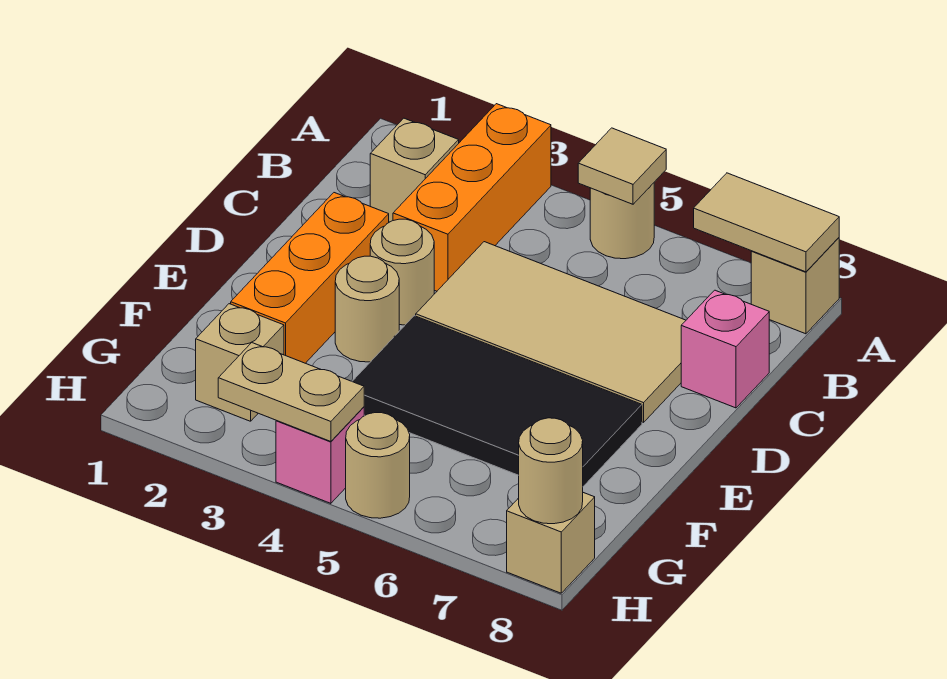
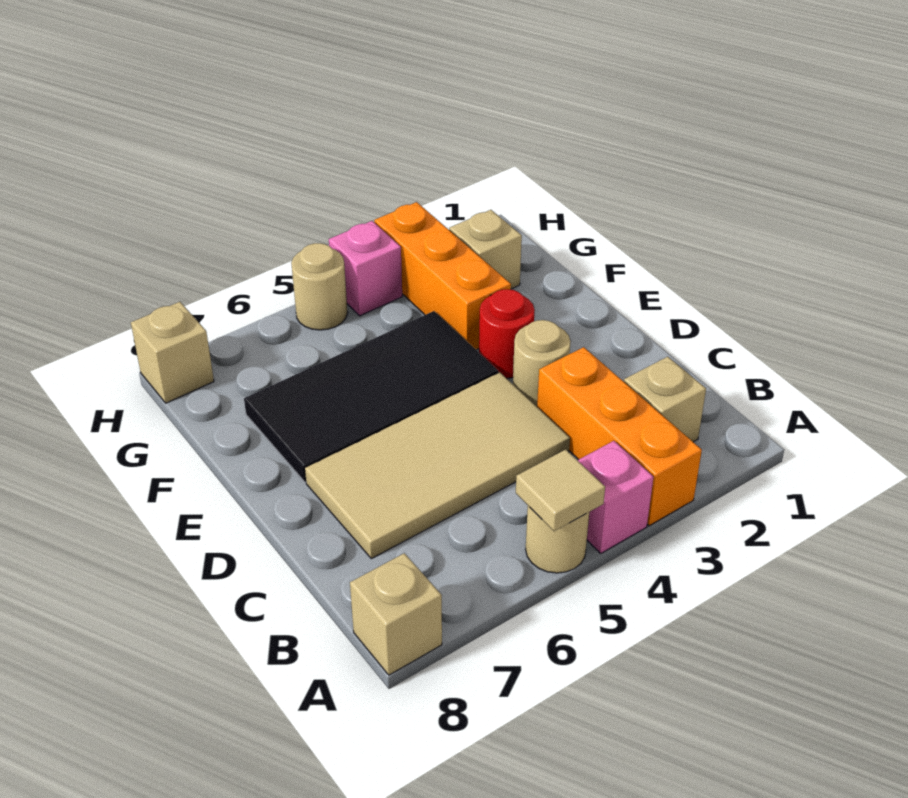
tan tile A7:A8 level 2 -> none
pink brick C8 level 1 -> pink brick A4 level 1
orange brick D2:F2 level 1 -> orange brick F3:H3 level 1
tan round brick E3 level 1 -> red round brick E3 level 1
tan plate H3:H4 level 2 -> none
tan round brick H8 level 2 -> none

